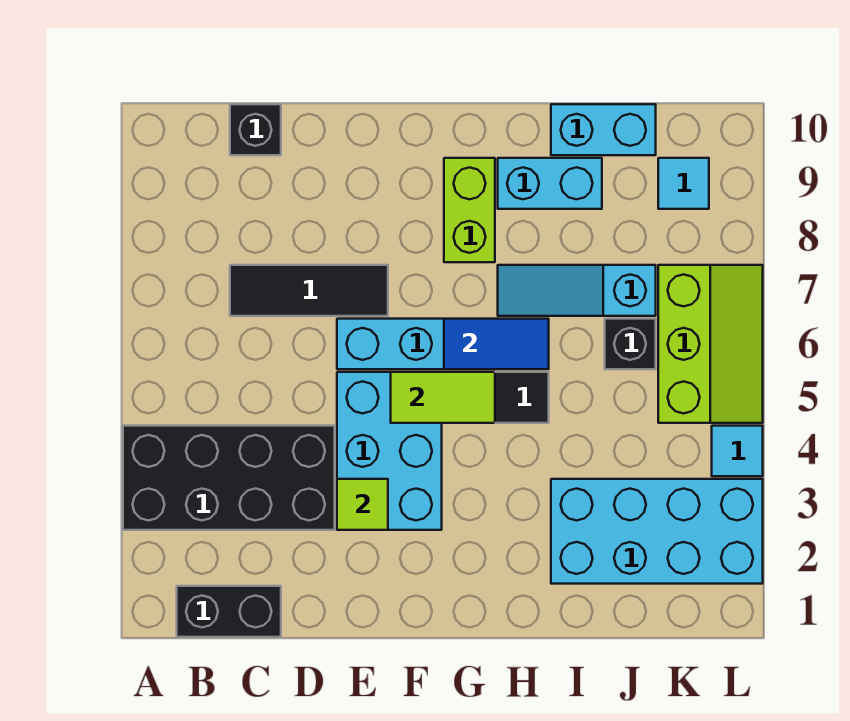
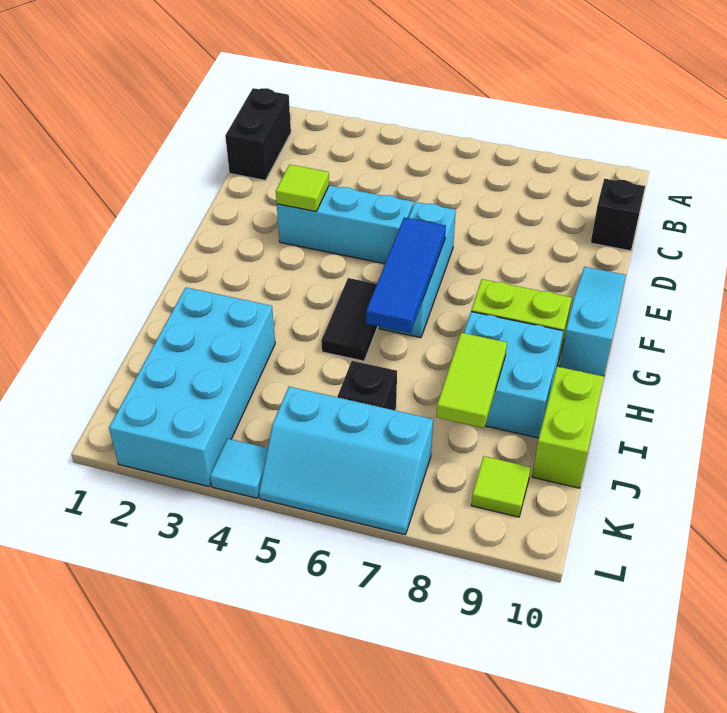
black brick A3:D4 level 1 -> none
black tile C7:E7 level 1 -> none
cyan brick E3:F5 level 1 -> cyan brick E3:E5 level 1
lime tile F5:G5 level 2 -> lime tile I8:J8 level 2
blue tile G6:H6 level 2 -> blue tile F6:H6 level 2
cyan slope H7:J7 level 1 top J -> cyan slope E10:G10 level 1 top G
cyan brick H9:I9 level 1 -> cyan brick H8:I9 level 1
cyan brick I10:J10 level 1 -> lime brick I10:J10 level 1
lime slope K5:L7 level 1 top K -> cyan slope K5:L7 level 1 top K
cyan tile K9 level 1 -> lime tile K9 level 1

